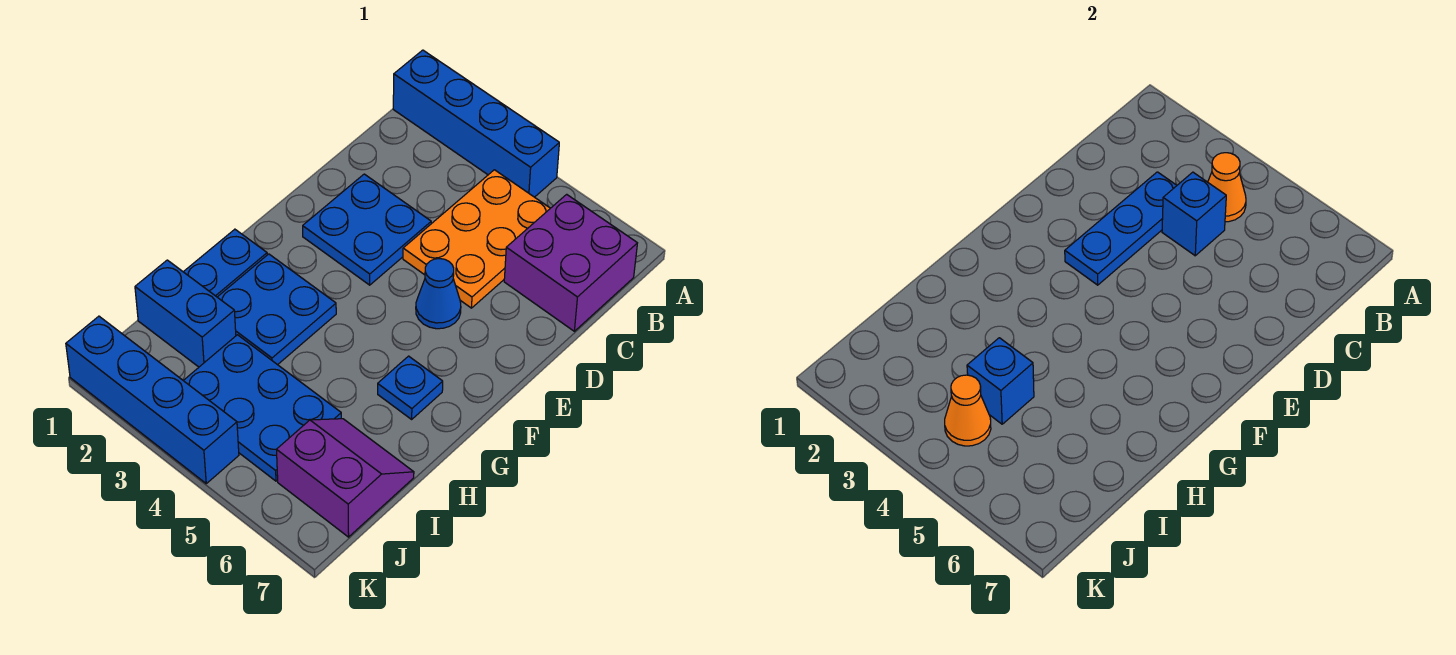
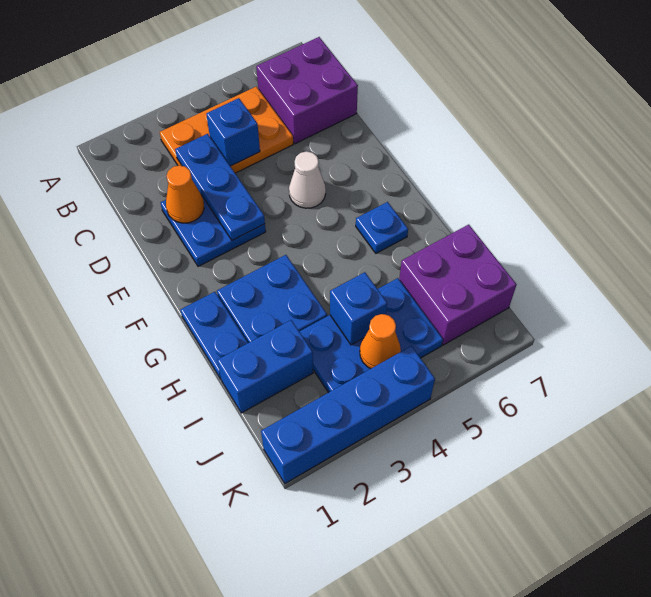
blue brick A1:A4 level 1 -> none
orange plate B4:D5 level 1 -> orange plate B3:C5 level 1
orange cone B4 level 2 -> orange cone D2 level 2
blue cone E5 level 1 -> white cone E5 level 1
purple slope I6:J7 level 1 top J -> purple brick I6:J7 level 1

